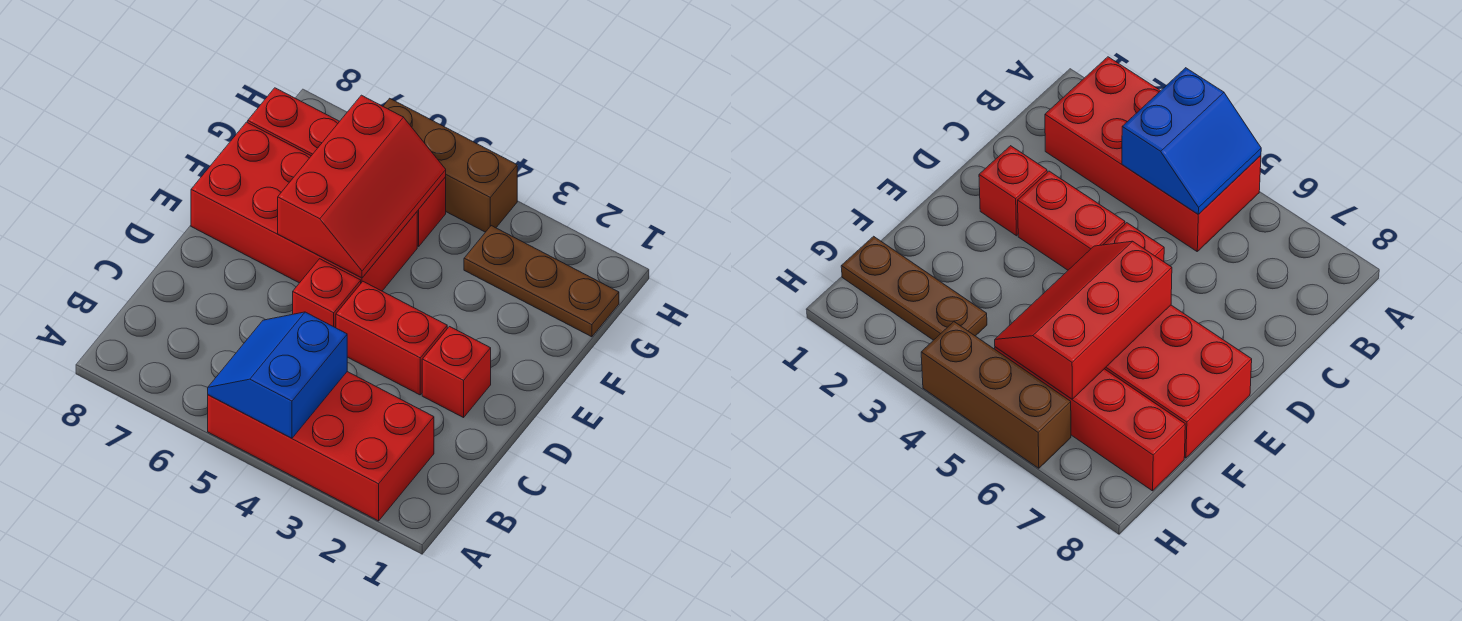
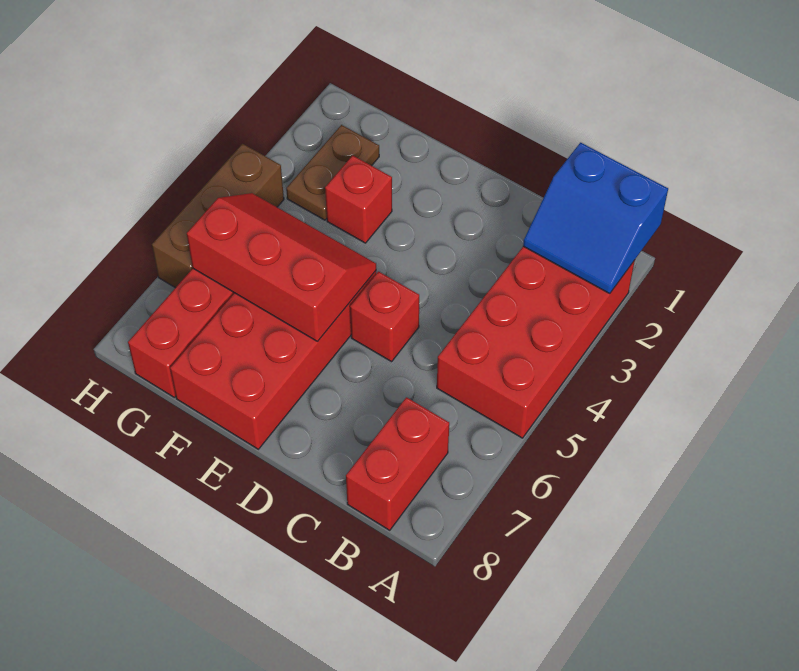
blue slope A4:B5 level 2 top 4 -> blue slope A1:B2 level 2 top 1
red brick D2 level 1 -> red brick F3 level 1
red brick D3:D4 level 1 -> red brick B7:B8 level 1
brown plate G1:G3 level 1 -> brown plate G2:G3 level 1

